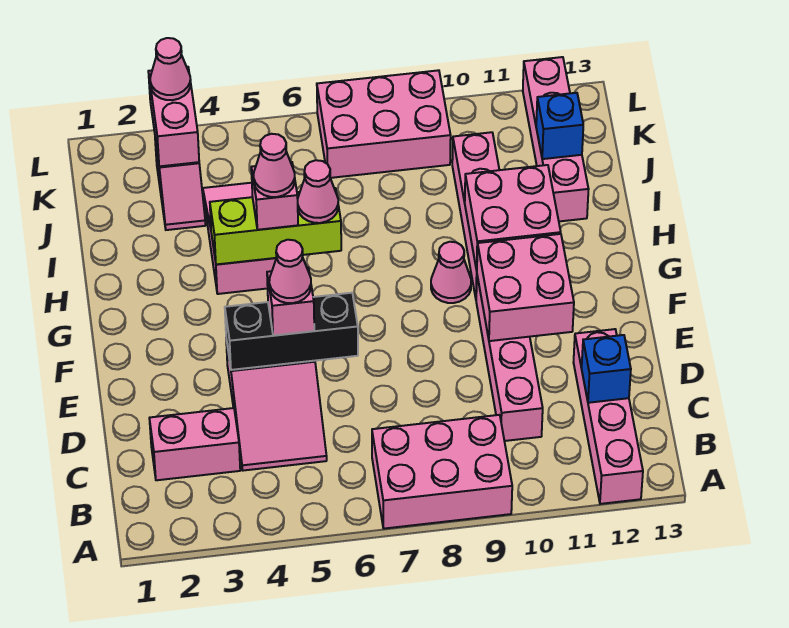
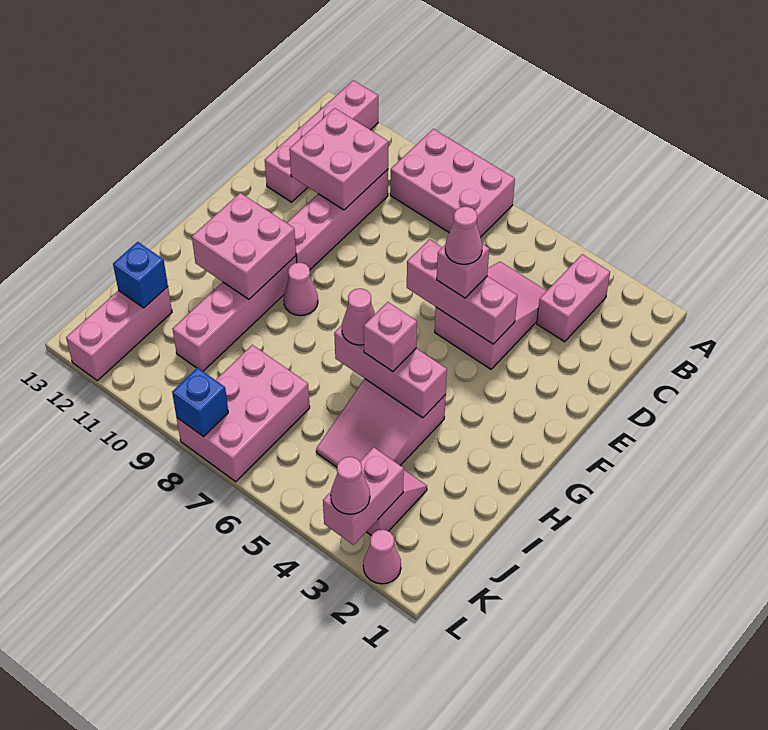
pink brick C2:C3 level 1 -> pink brick B3:C3 level 1
blue brick C12 level 2 -> blue brick L8 level 2
black brick E4:E6 level 2 -> pink brick E4:E6 level 2
pink brick E10:F11 level 2 -> pink brick C10:D11 level 2
lime brick H4:H6 level 2 -> pink brick H4:H6 level 2
pink cone H5 level 4 -> pink cone L2 level 1
pink brick I12:L12 level 1 -> pink brick J12:L12 level 1
pink brick K7:L9 level 1 -> pink brick J7:L8 level 1

